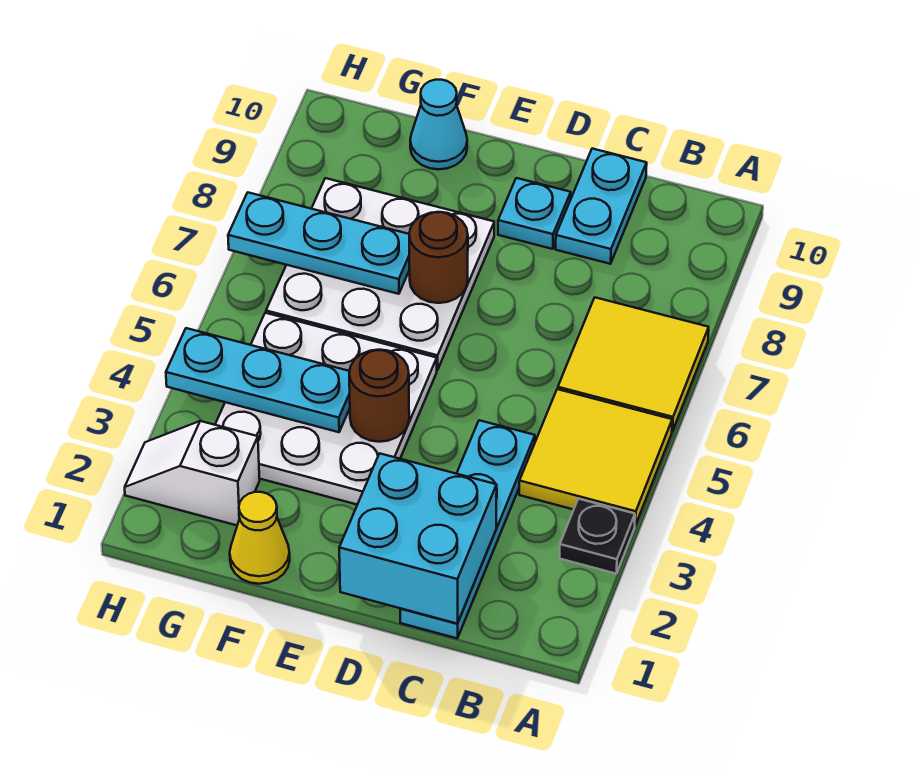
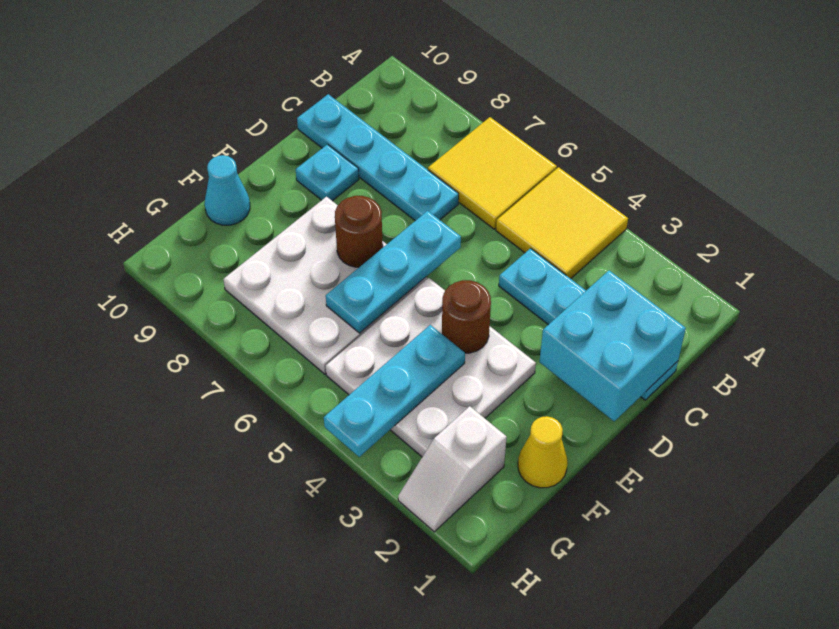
black plate A3 level 1 -> none
cyan plate C9:C10 level 1 -> cyan plate C7:C10 level 1
cyan plate F7:H7 level 2 -> cyan plate D6:F6 level 2

